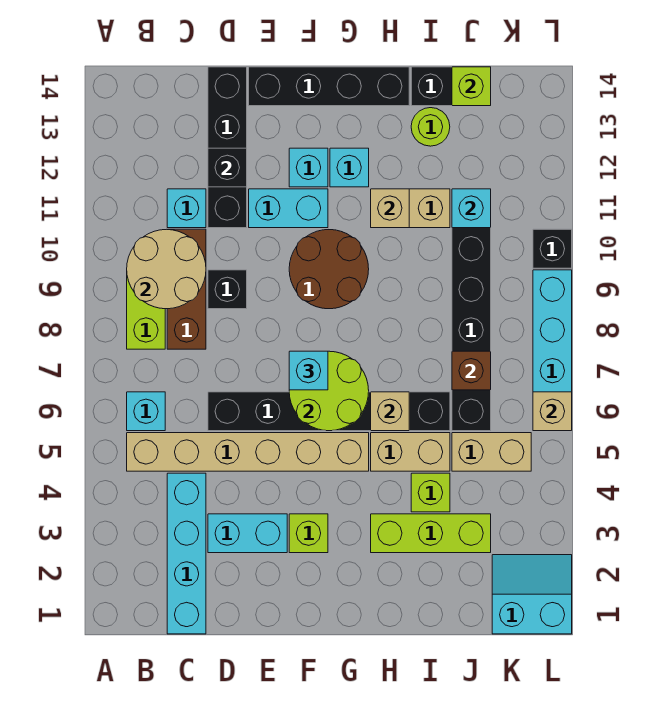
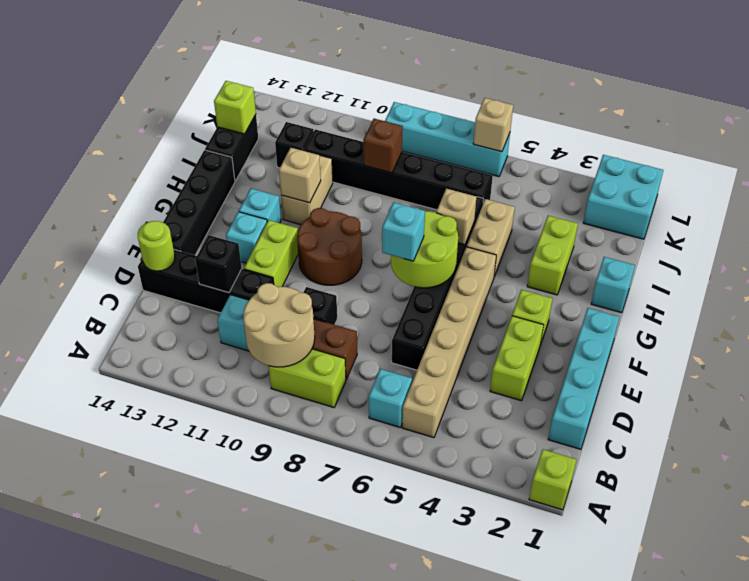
cyan brick C1:C4 level 1 -> cyan brick C1:F1 level 1
cyan brick D3:E3 level 1 -> lime brick D3:E3 level 1
cyan brick E11:F11 level 1 -> lime brick E11:F11 level 1
lime brick H3:J3 level 1 -> lime brick H3:I3 level 1
lime brick I4 level 1 -> lime brick A1 level 1
lime round brick I13 level 1 -> lime round brick D14 level 2
tan brick J5:K5 level 1 -> none
brown brick J7 level 2 -> brown brick J9 level 2
cyan brick J11 level 2 -> cyan brick H1 level 1
cyan slope K1:L2 level 1 top 1 -> cyan brick K1:L2 level 1
black brick L10 level 1 -> black brick J12 level 1

